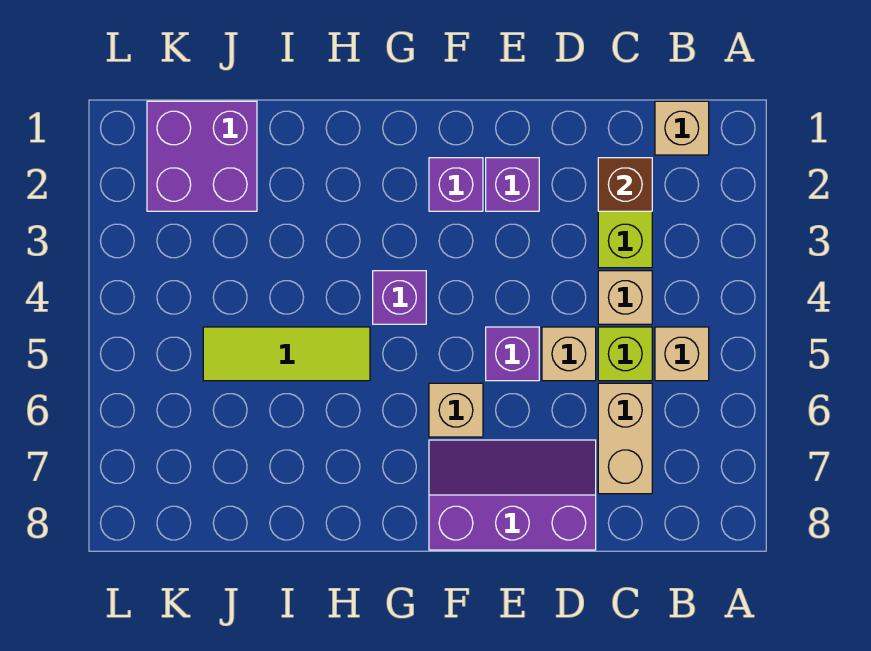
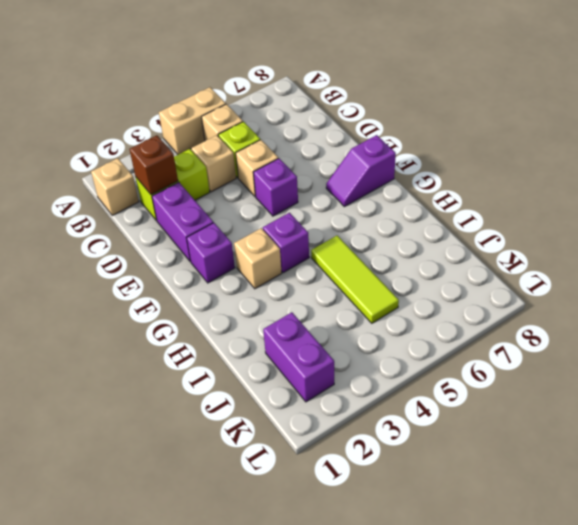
tan brick C6:C7 level 1 -> tan brick A4:A5 level 1
purple slope D7:F8 level 1 top 8 -> purple slope F7:F8 level 1 top 8
purple brick E2 level 1 -> purple brick D2:E2 level 1
tan brick F6 level 1 -> tan brick G3 level 1
purple brick J1:K2 level 1 -> purple brick J2:K2 level 1

